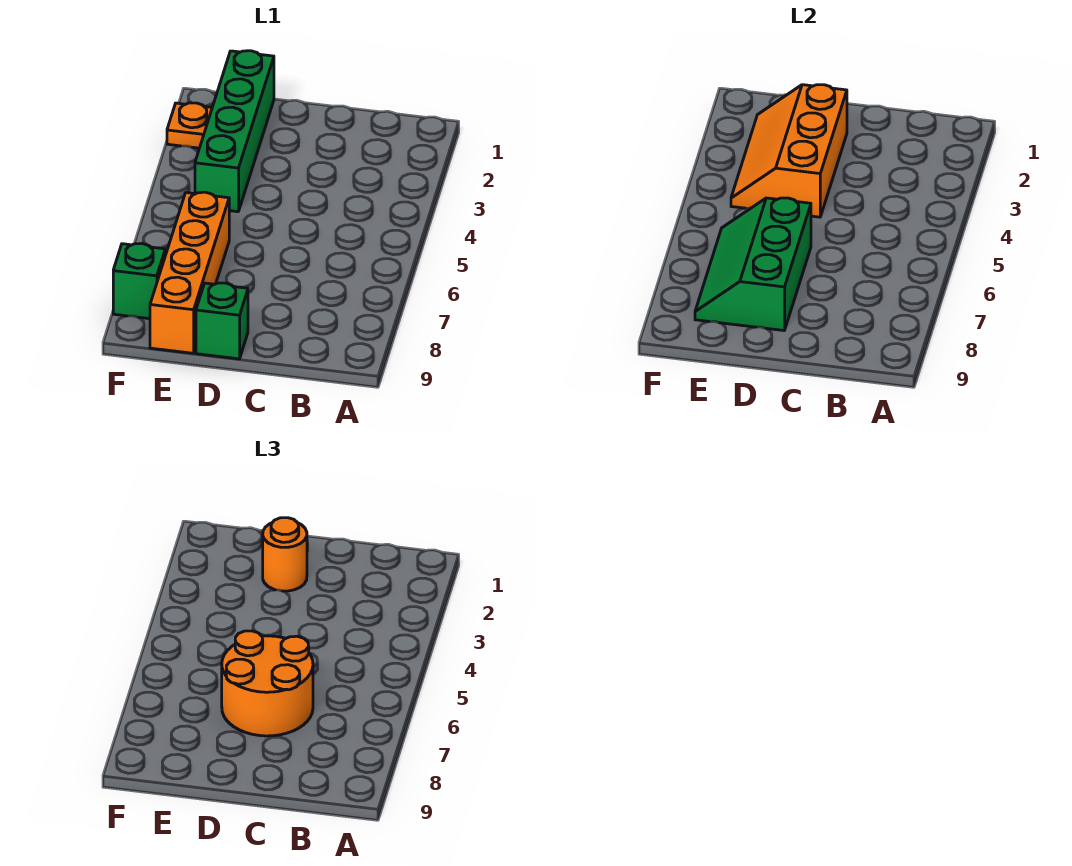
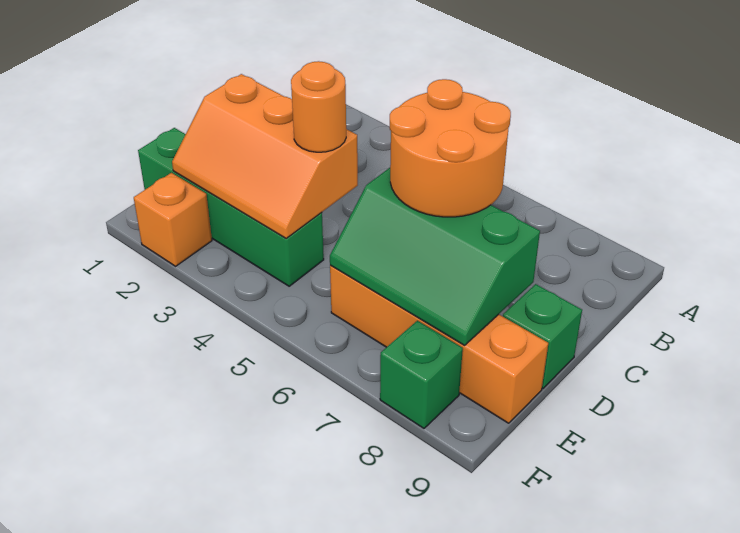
orange round brick D2 level 3 -> orange round brick D4 level 3
orange plate F2 level 1 -> orange brick F2 level 1

